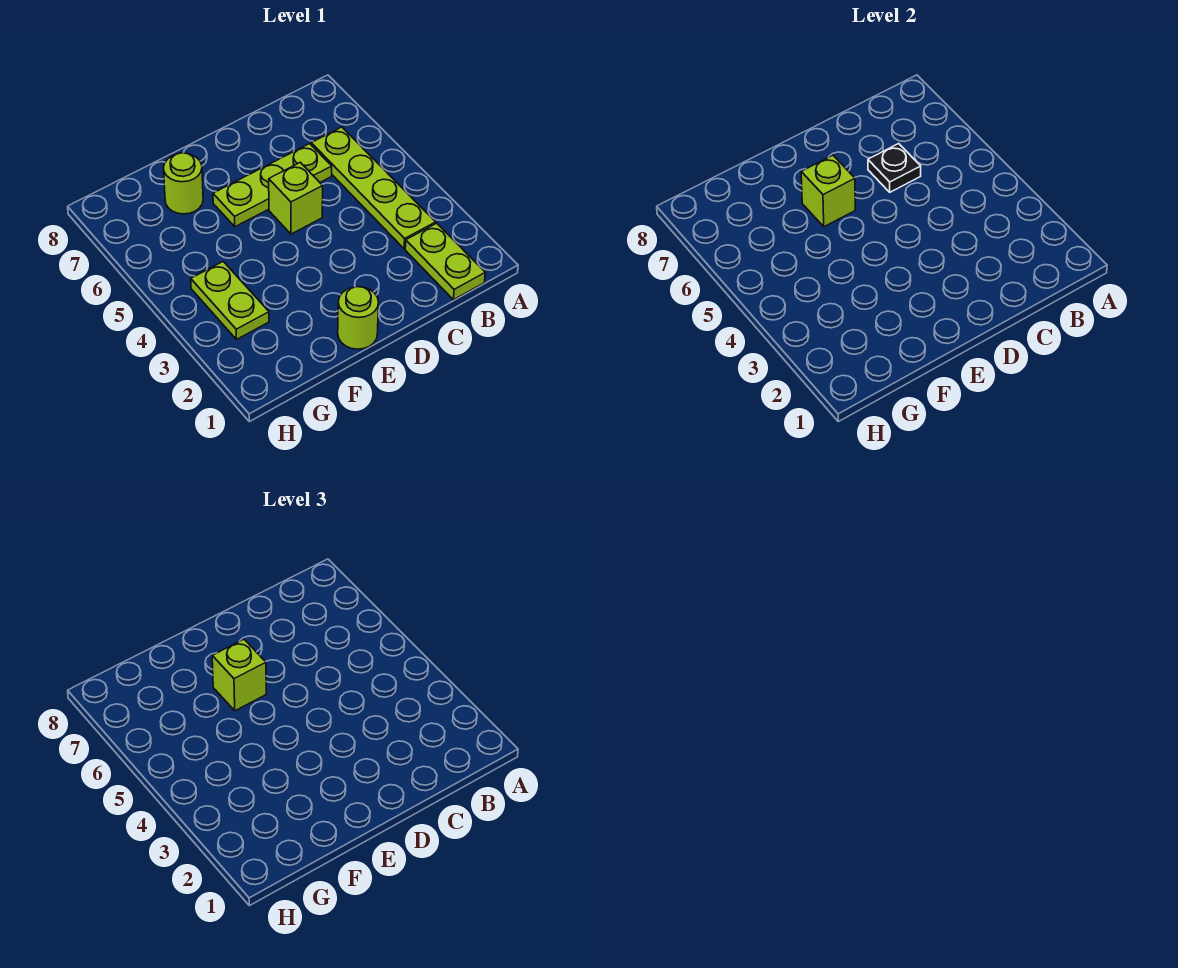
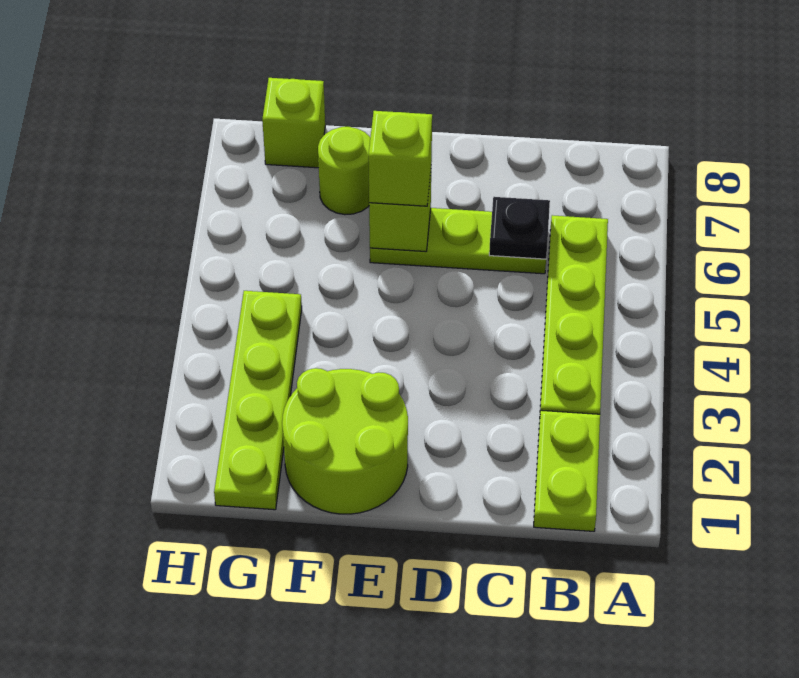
lime brick D5 level 1 -> lime brick G8 level 1
lime round brick E1 level 1 -> lime round brick E1:F2 level 1
lime plate G3:G4 level 1 -> lime plate G1:G4 level 1

